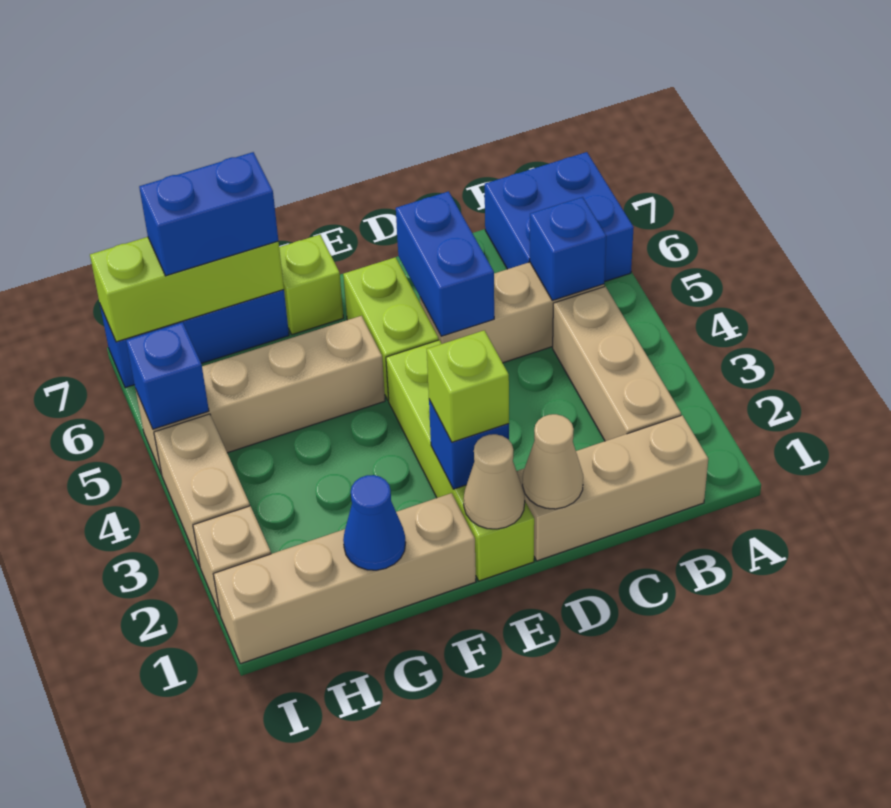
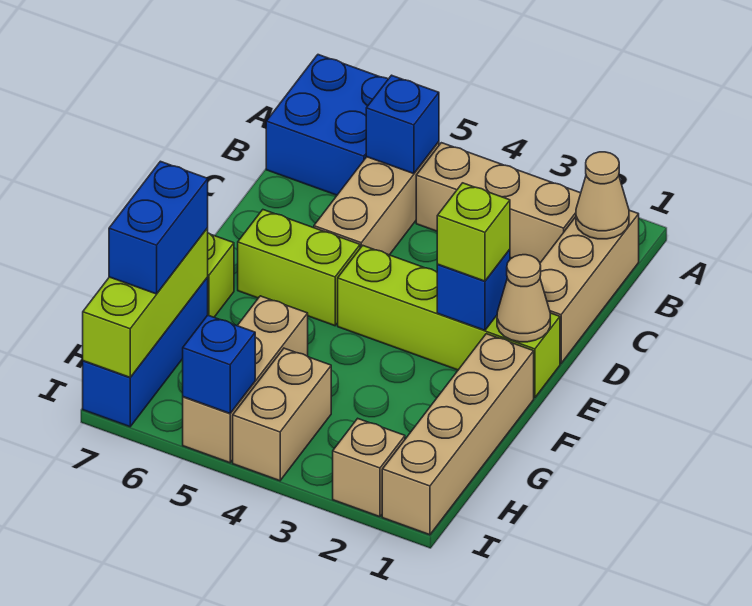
tan cone D1 level 2 -> tan cone B1 level 2
blue brick D5:D6 level 2 -> none
tan brick F5:I5 level 1 -> tan brick G5:I5 level 1
blue cone G1 level 2 -> none
tan brick I3:I4 level 1 -> tan brick H4:I4 level 1

